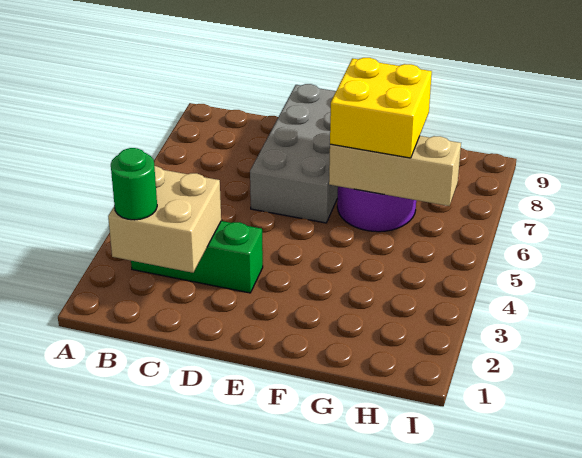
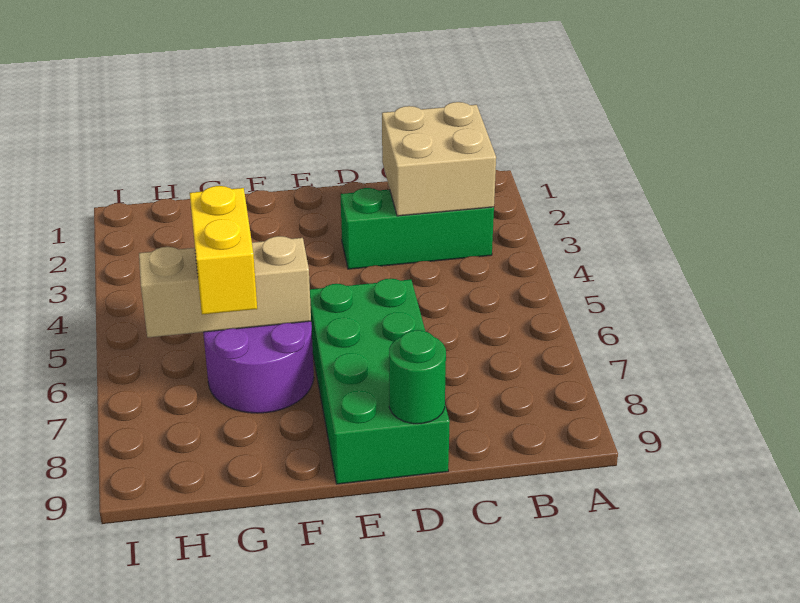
green round brick B2 level 3 -> green round brick D9 level 2
grey brick D6:E9 level 1 -> green brick D6:E9 level 1
yellow brick F6:G7 level 3 -> yellow brick G6:G7 level 3

